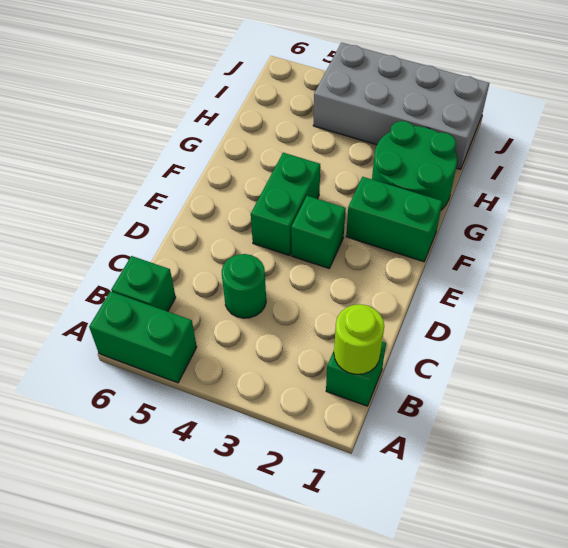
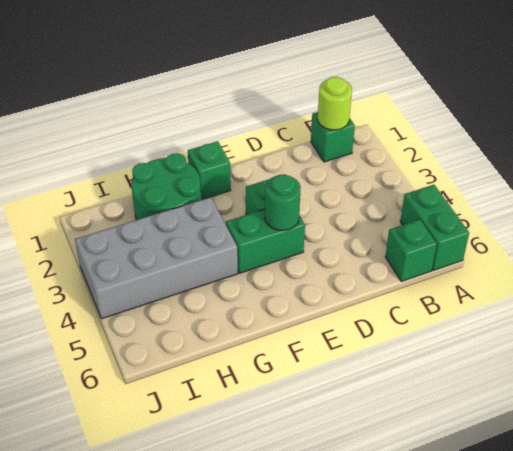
green round brick C4 level 1 -> green round brick E4 level 2
green brick F1:F2 level 1 -> green brick F1 level 1
grey brick I1:J4 level 1 -> grey brick G3:J4 level 1

